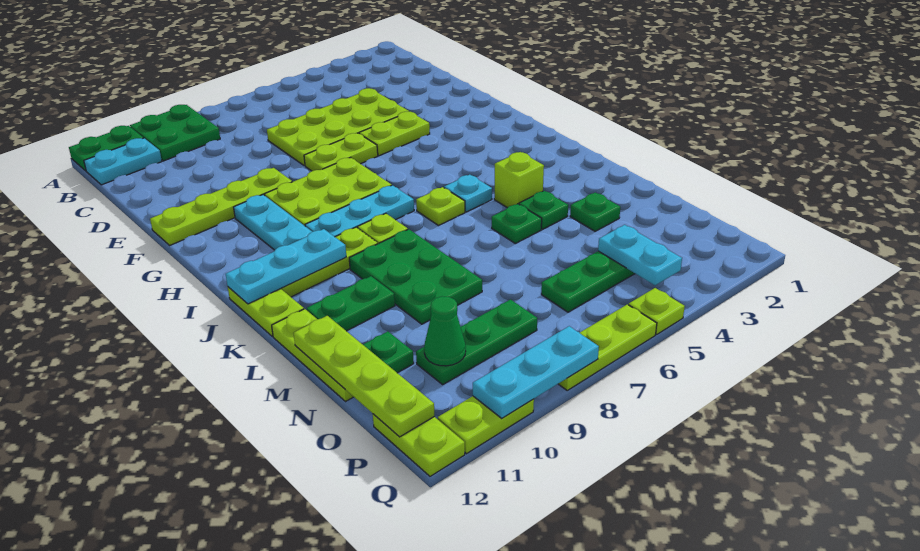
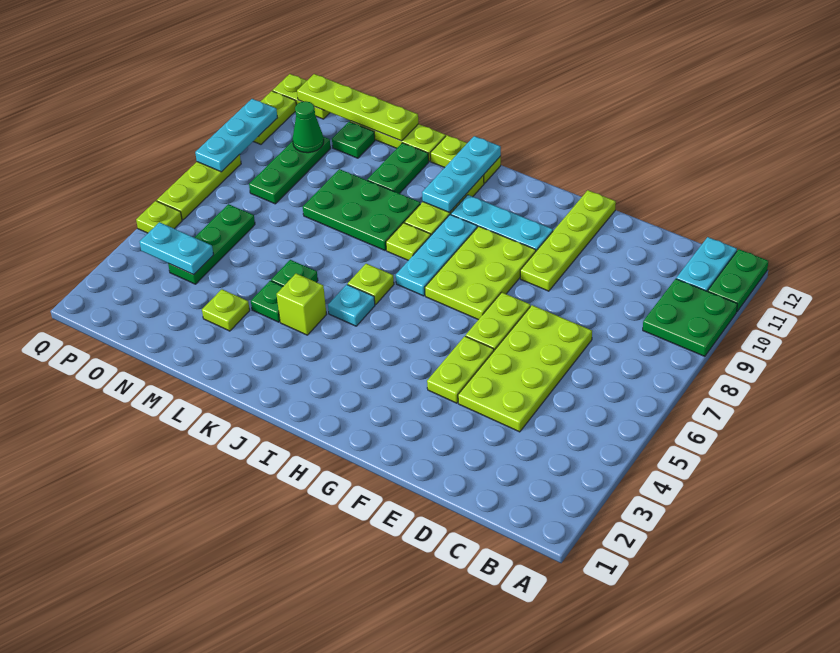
green plate M3 level 1 -> lime plate M3 level 1

